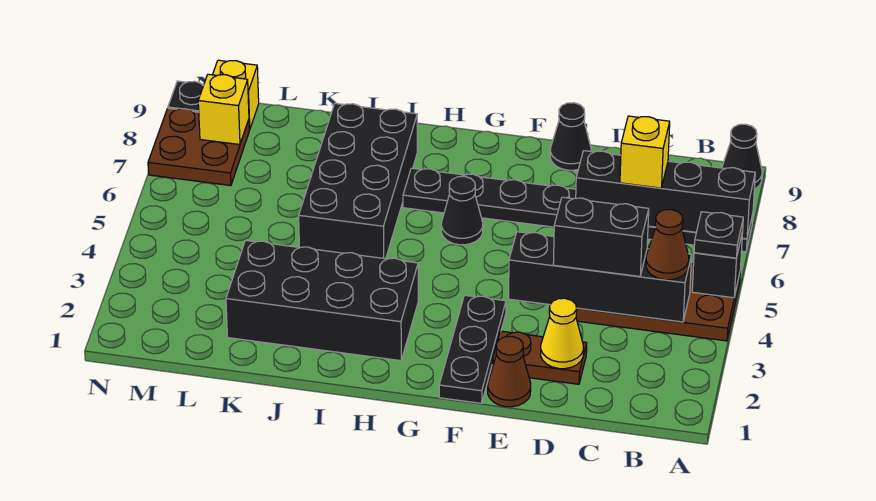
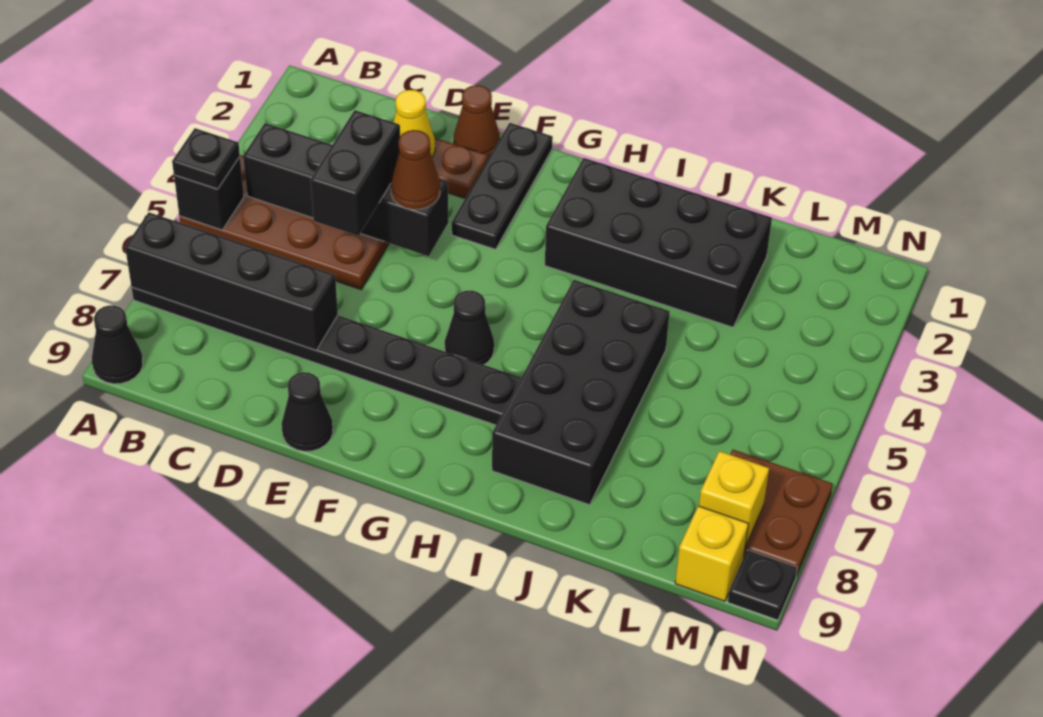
brown cone B4 level 3 -> brown cone E4 level 3
black brick C4:D4 level 3 -> black brick D4:D5 level 3
yellow brick C7 level 3 -> none

